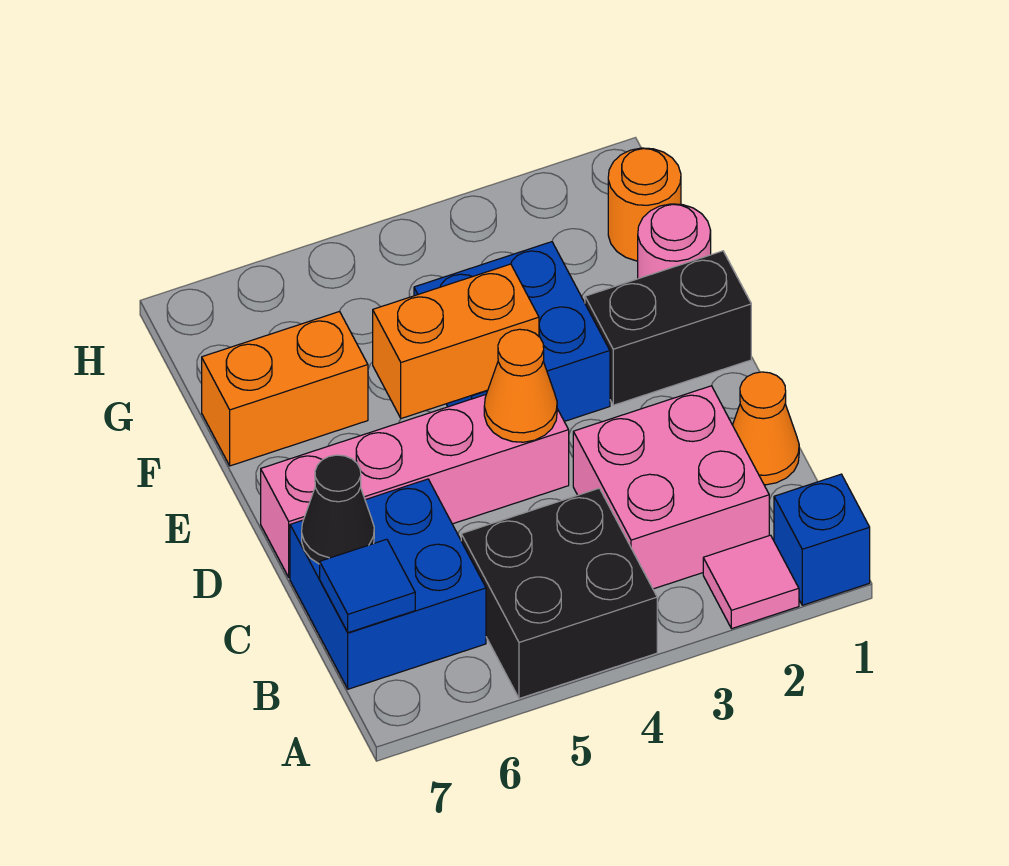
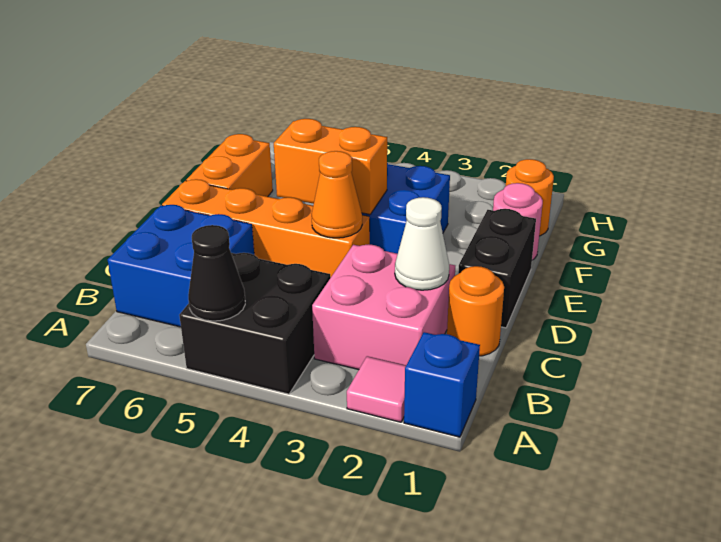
blue tile B7 level 2 -> none
orange cone C1 level 1 -> orange round brick C1 level 1
none -> white cone C2 level 2
black cone C7 level 2 -> black cone A5 level 2
pink brick D4:D7 level 1 -> orange brick D4:D7 level 1
black brick E1:E2 level 1 -> black brick D1:E1 level 1
orange brick F6:F7 level 1 -> orange brick E7:F7 level 1

